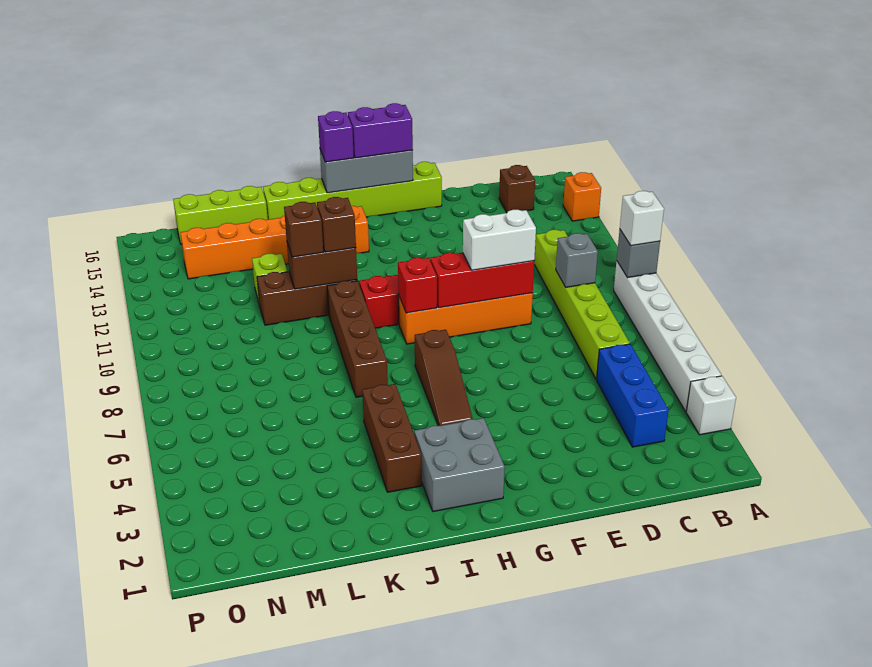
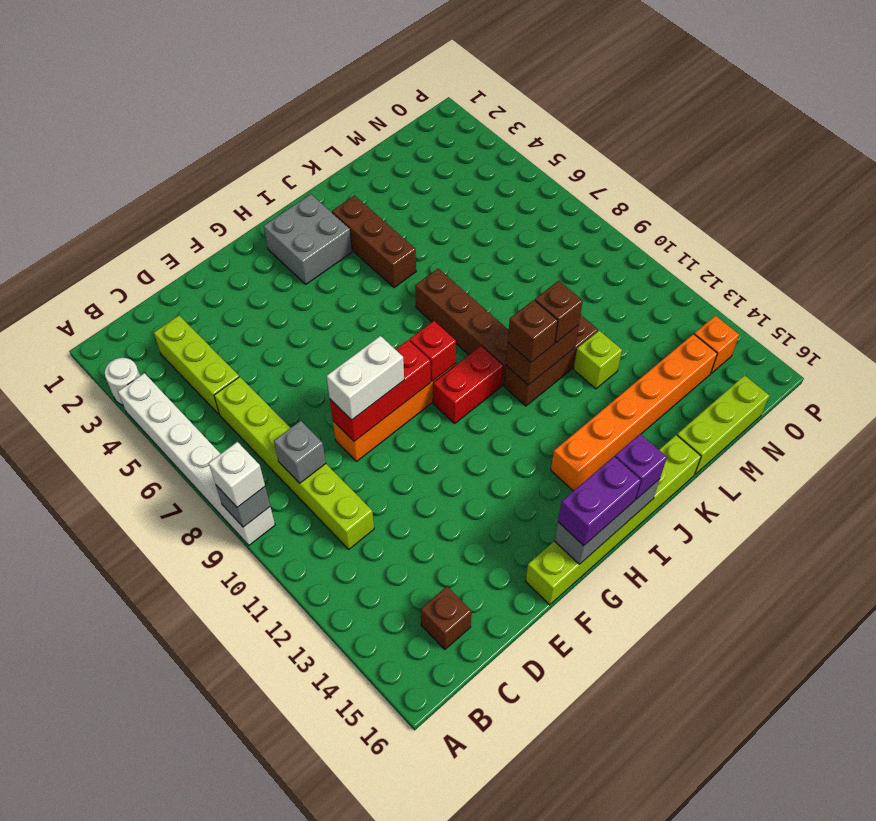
white brick A3 level 1 -> white round brick A3 level 1
orange brick A14 level 1 -> orange brick O14 level 1
blue brick C3:C5 level 1 -> lime brick C3:C5 level 1
brown slope H5:H7 level 1 top 7 -> none

